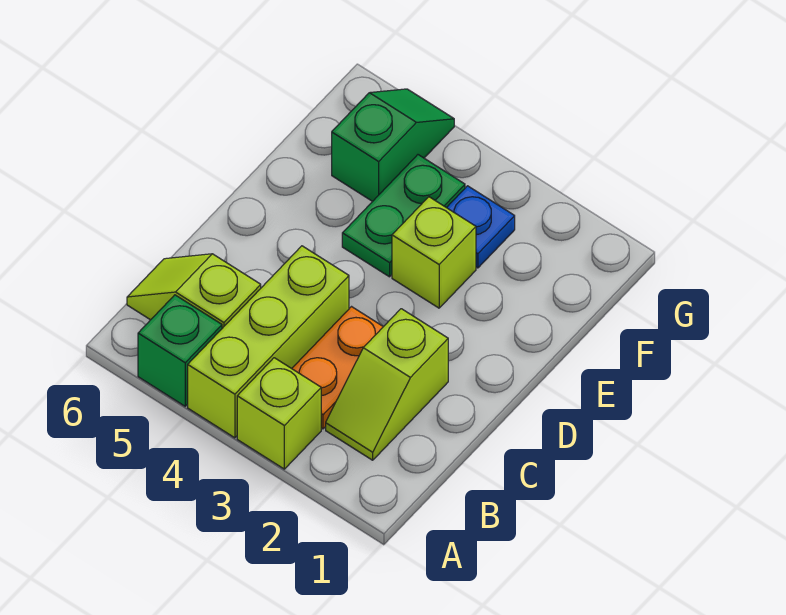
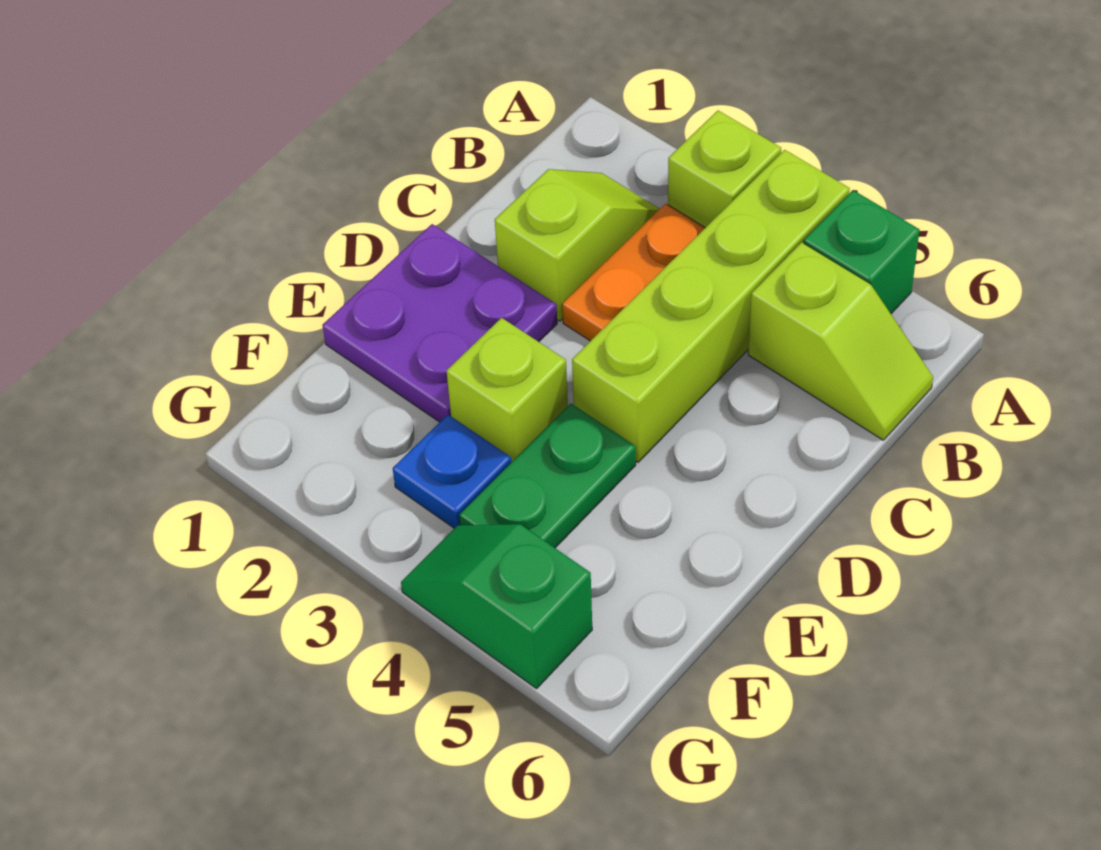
lime brick A4:C4 level 1 -> lime brick A4:D4 level 1
none -> purple plate D1:E2 level 1
green slope F5:G5 level 1 top F -> green slope G4:G5 level 1 top 5

